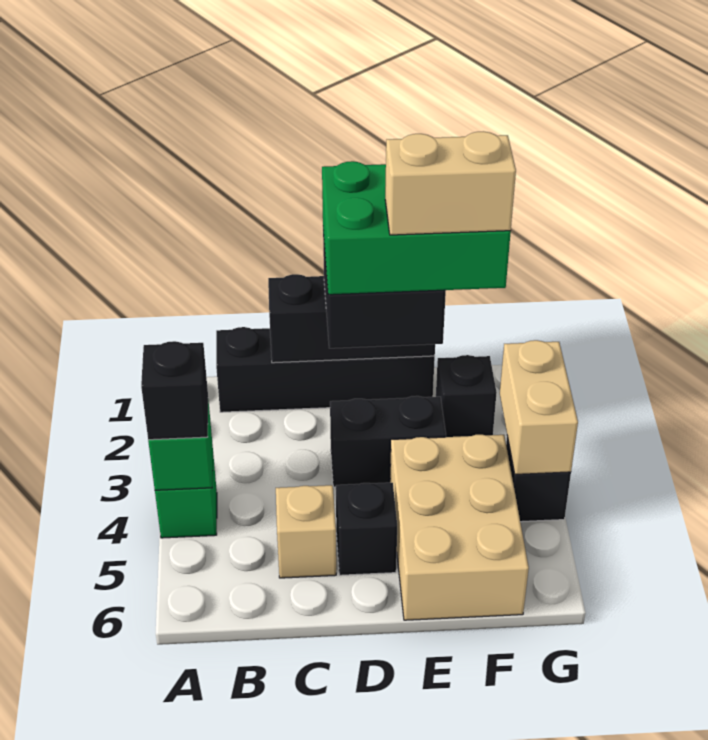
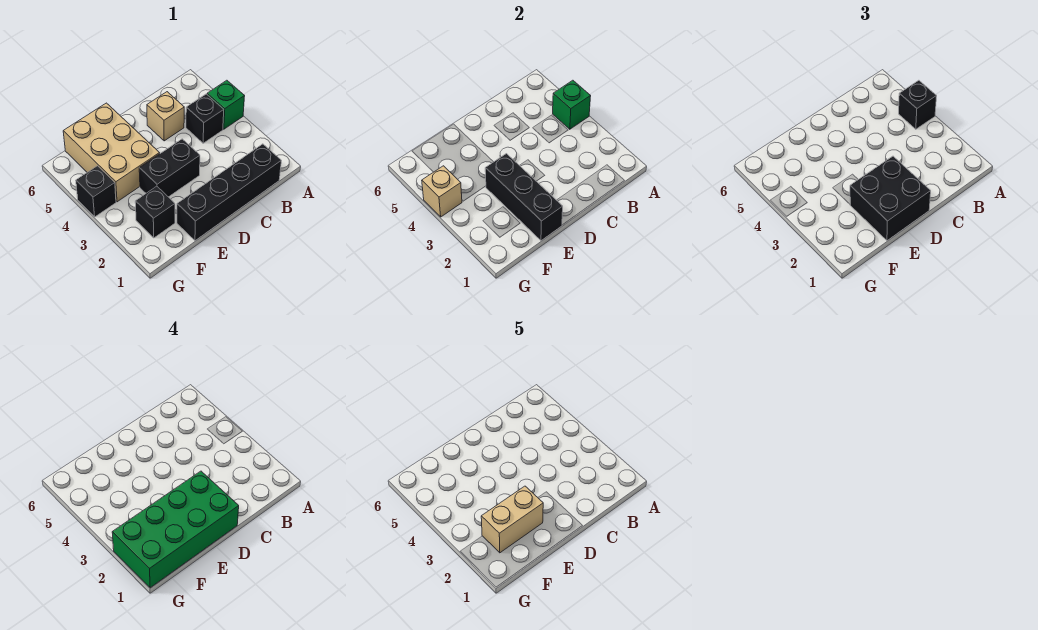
black brick C1:E1 level 2 -> black brick E1:E3 level 2
green brick D1:F2 level 4 -> green brick D1:G2 level 4
black brick D5 level 1 -> black brick B4 level 1
tan brick G3:G4 level 2 -> tan brick G4 level 2

